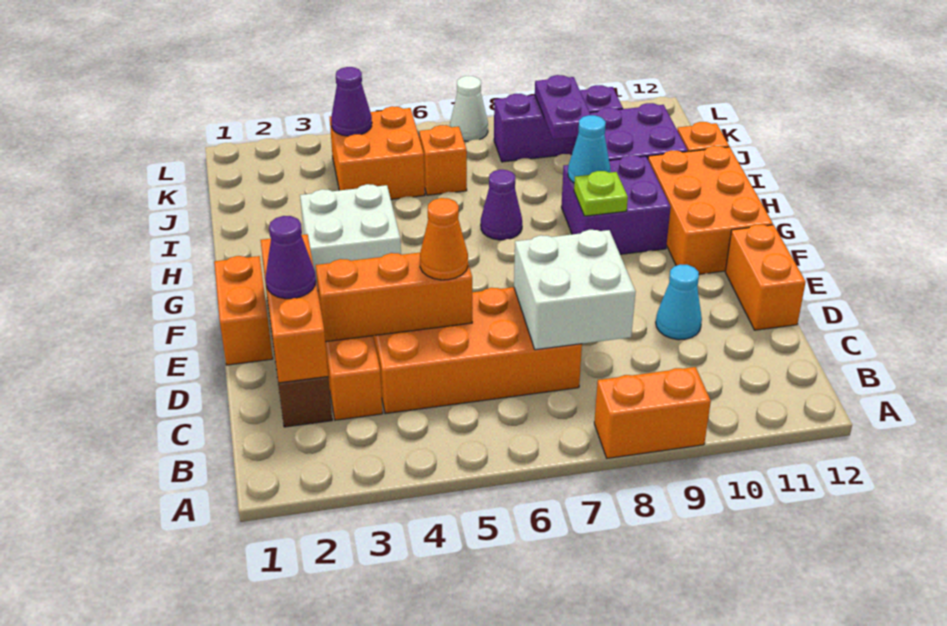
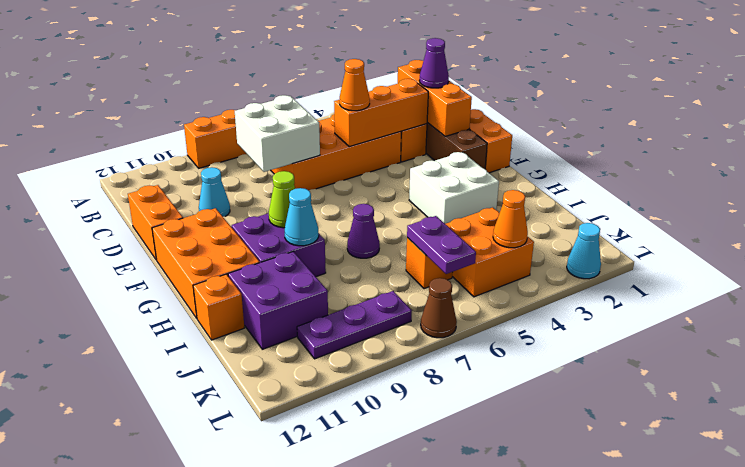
lime plate G9 level 2 -> lime cone G9 level 2
purple plate J9:K9 level 2 -> purple plate J6:K6 level 2
purple cone K4 level 2 -> orange cone K4 level 2
purple brick K8:K10 level 1 -> purple plate K8:K10 level 1
none -> cyan cone L2 level 1
white cone L7 level 1 -> brown cone L7 level 1

